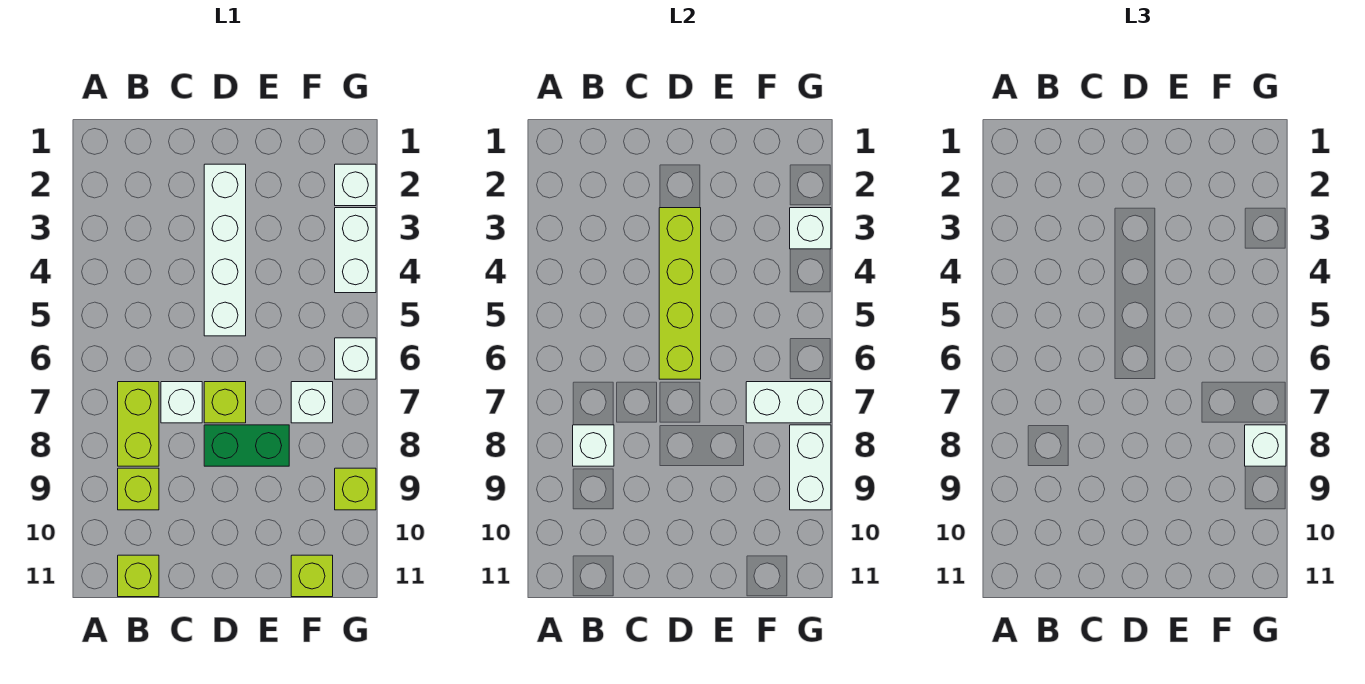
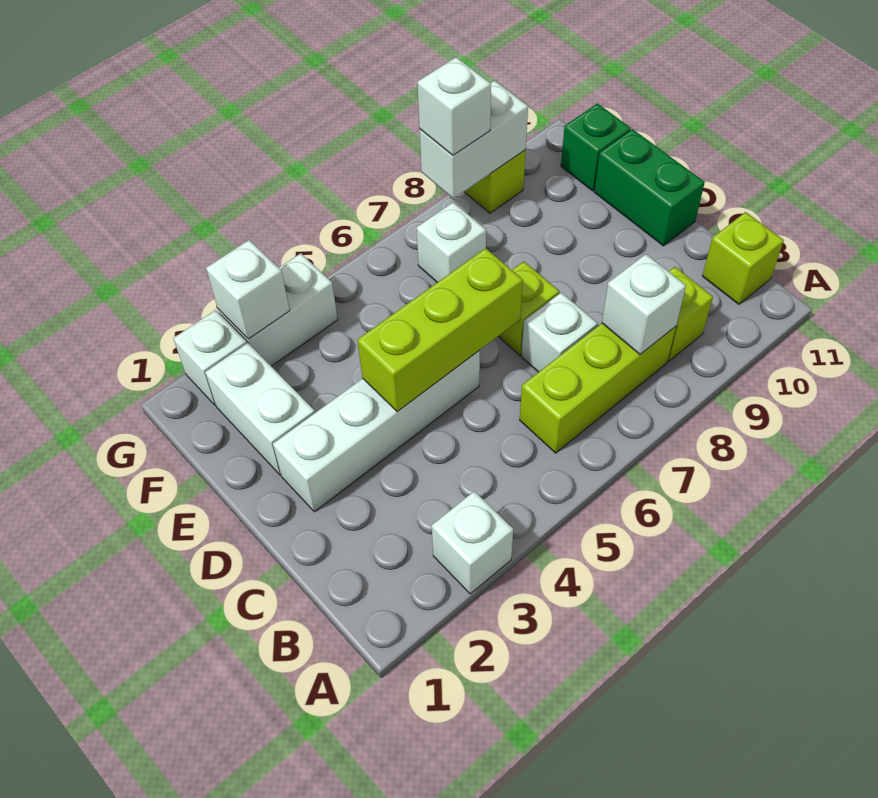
lime brick B7:B8 level 1 -> lime brick B6:B8 level 1
lime brick D3:D6 level 2 -> lime brick D4:D6 level 2
green brick D8:E8 level 1 -> green brick D11:E11 level 1
white brick F7:G7 level 2 -> white brick E2:F2 level 1
lime brick F11 level 1 -> green brick F11 level 1
white brick G6 level 1 -> white brick A3 level 1

